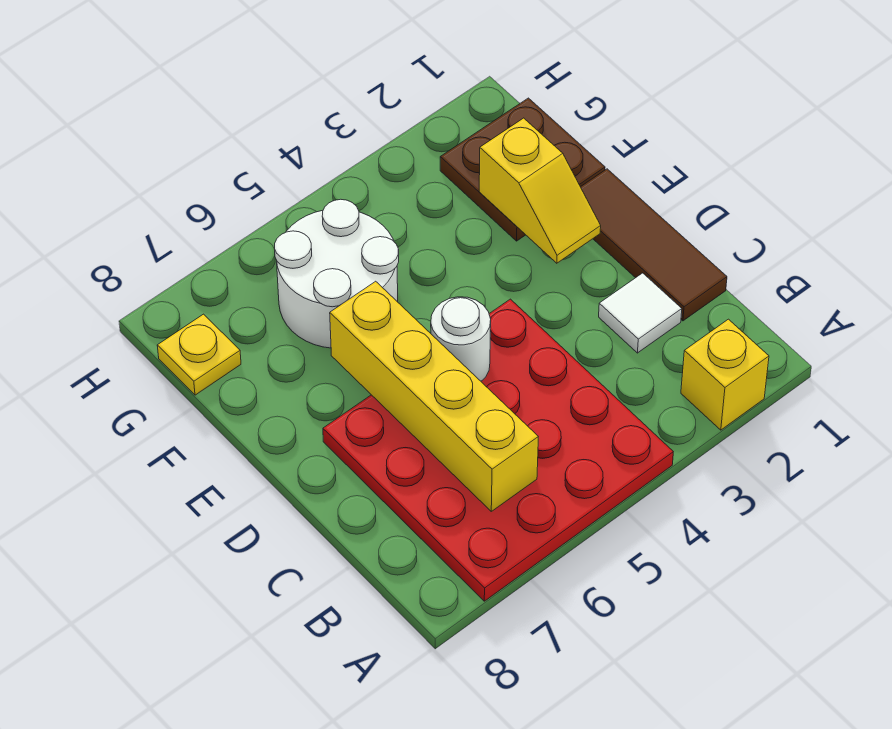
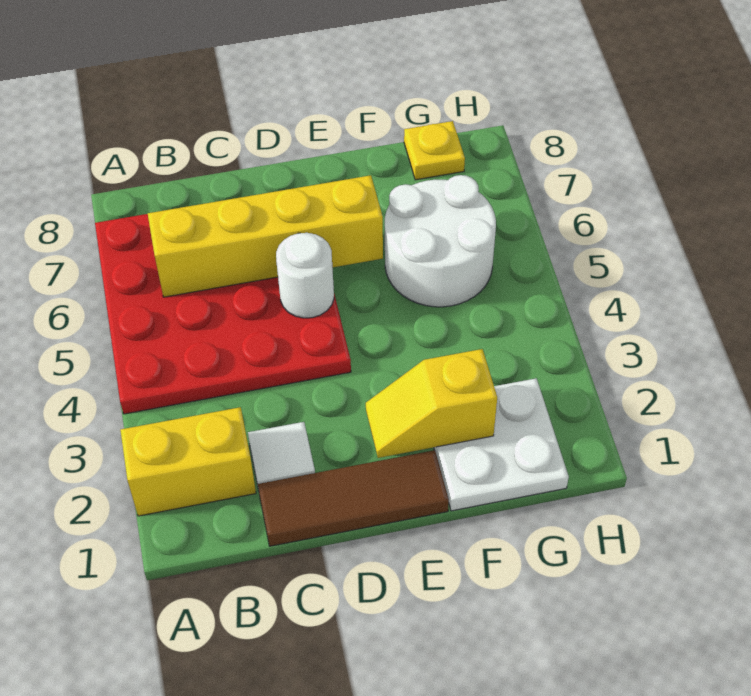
yellow brick A2 level 1 -> yellow brick A2:B2 level 1
brown plate F1:G2 level 1 -> white plate F1:G2 level 1

